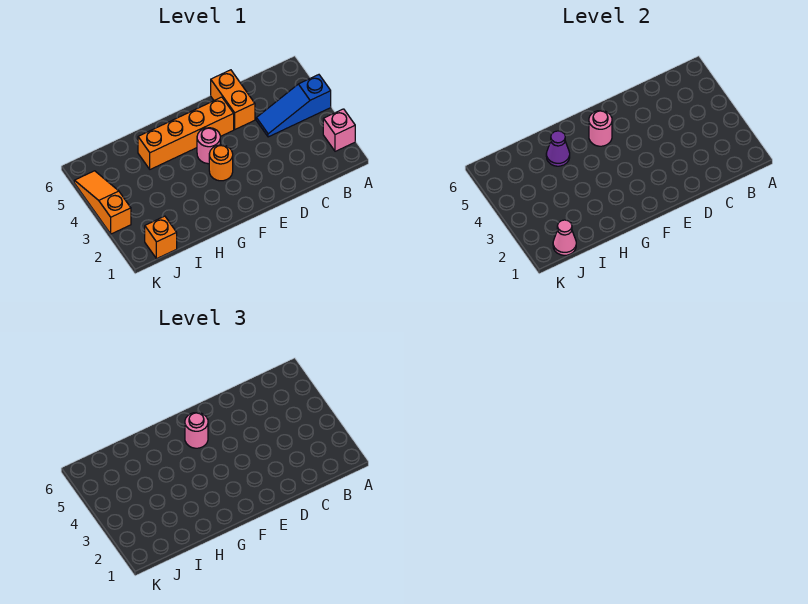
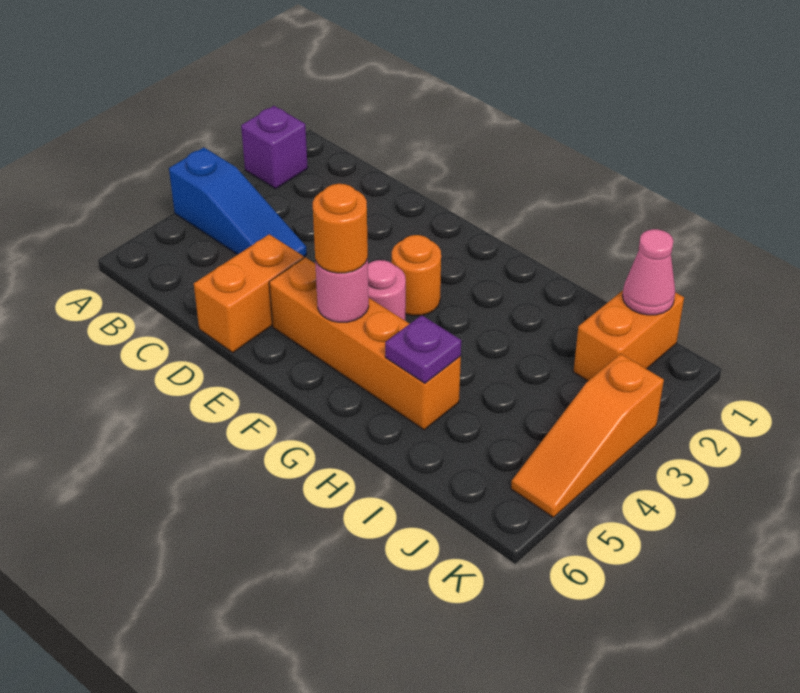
pink brick A2 level 1 -> purple brick A2 level 1
pink round brick F5 level 3 -> orange round brick F5 level 3
purple cone H5 level 2 -> purple plate H5 level 2
orange brick J1 level 1 -> orange brick J1:J2 level 1

